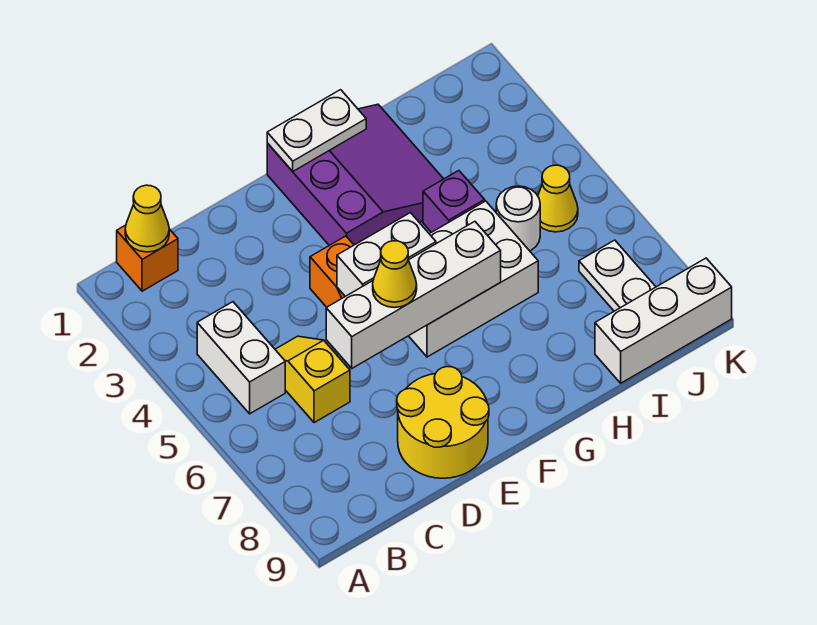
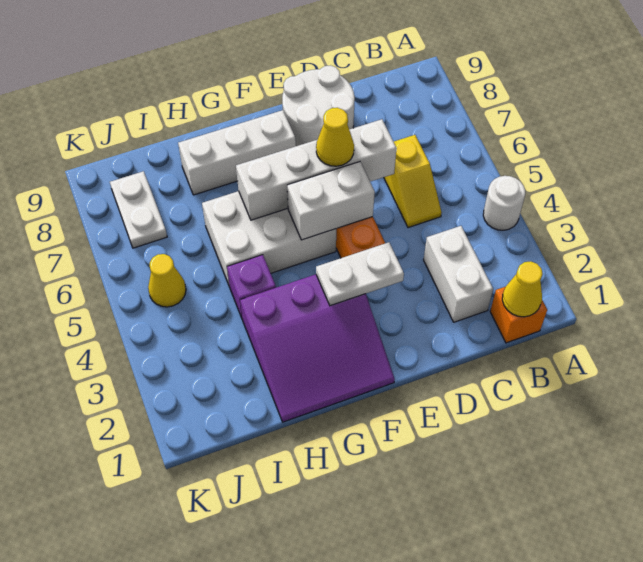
white brick B4:B5 level 1 -> white brick C2:C3 level 1
yellow round brick D8:E9 level 1 -> white round brick D8:E9 level 1
purple slope F1:H3 level 1 top F -> purple slope F1:H3 level 1 top 3
white plate F1:G1 level 2 -> white plate E3:F3 level 2
white round brick I5 level 1 -> white round brick A4 level 1
white brick I9:K9 level 1 -> white brick F8:H8 level 1

